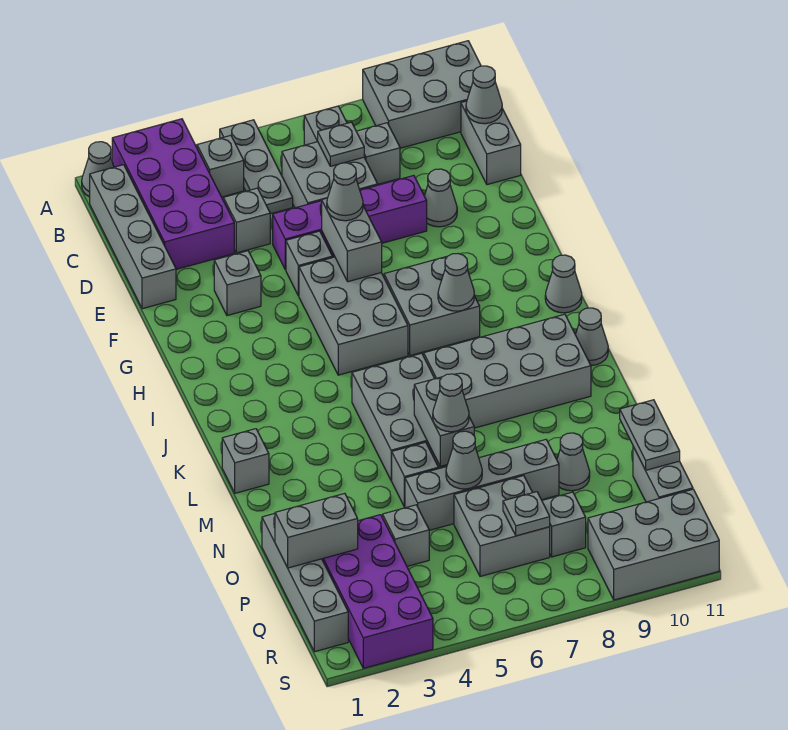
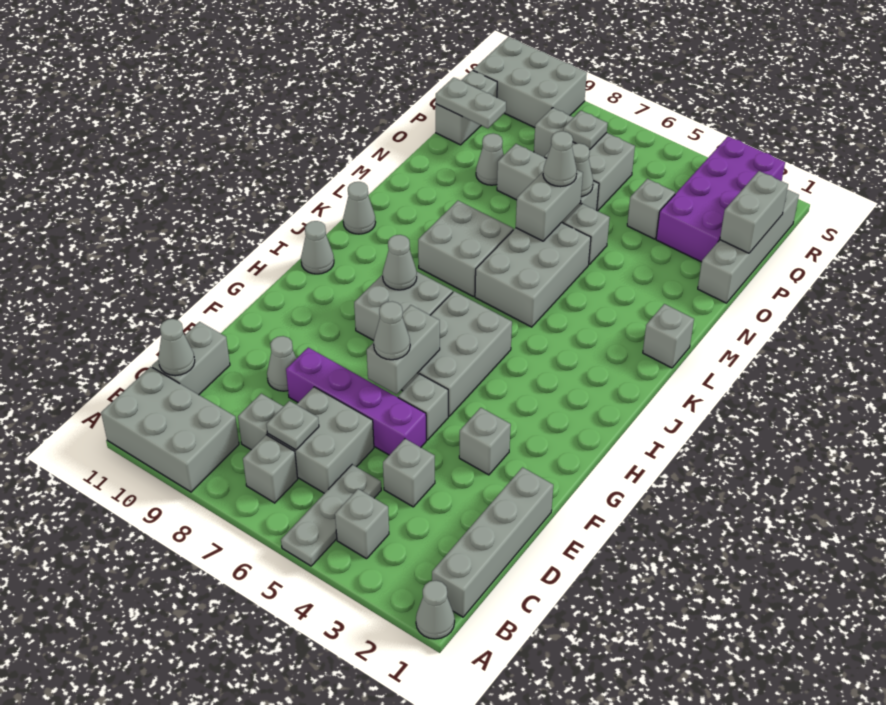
purple brick A2:D3 level 1 -> none
grey brick K7:L10 level 1 -> grey brick K7:L8 level 1
grey brick O5:O8 level 1 -> grey brick O6:O8 level 1
grey plate O11:P11 level 2 -> grey plate P10:P11 level 2
grey brick P1:P2 level 2 -> grey brick P1:Q1 level 2

